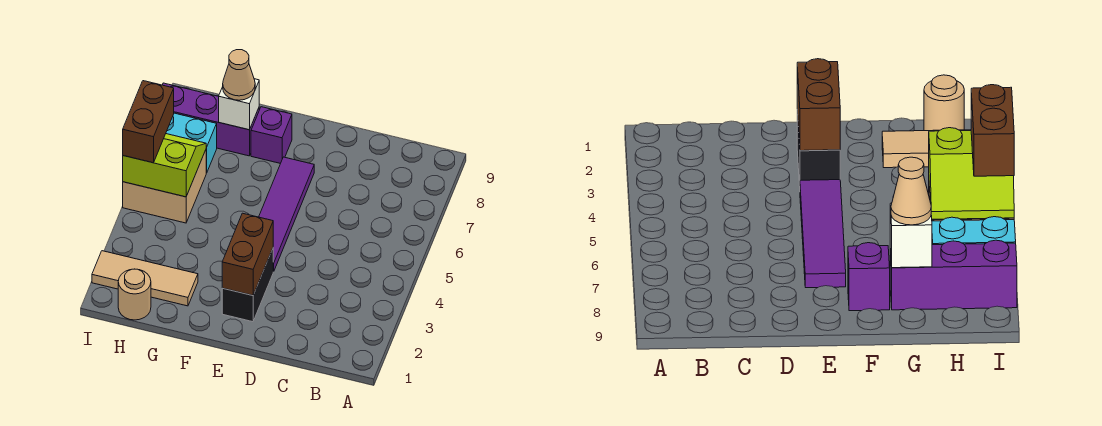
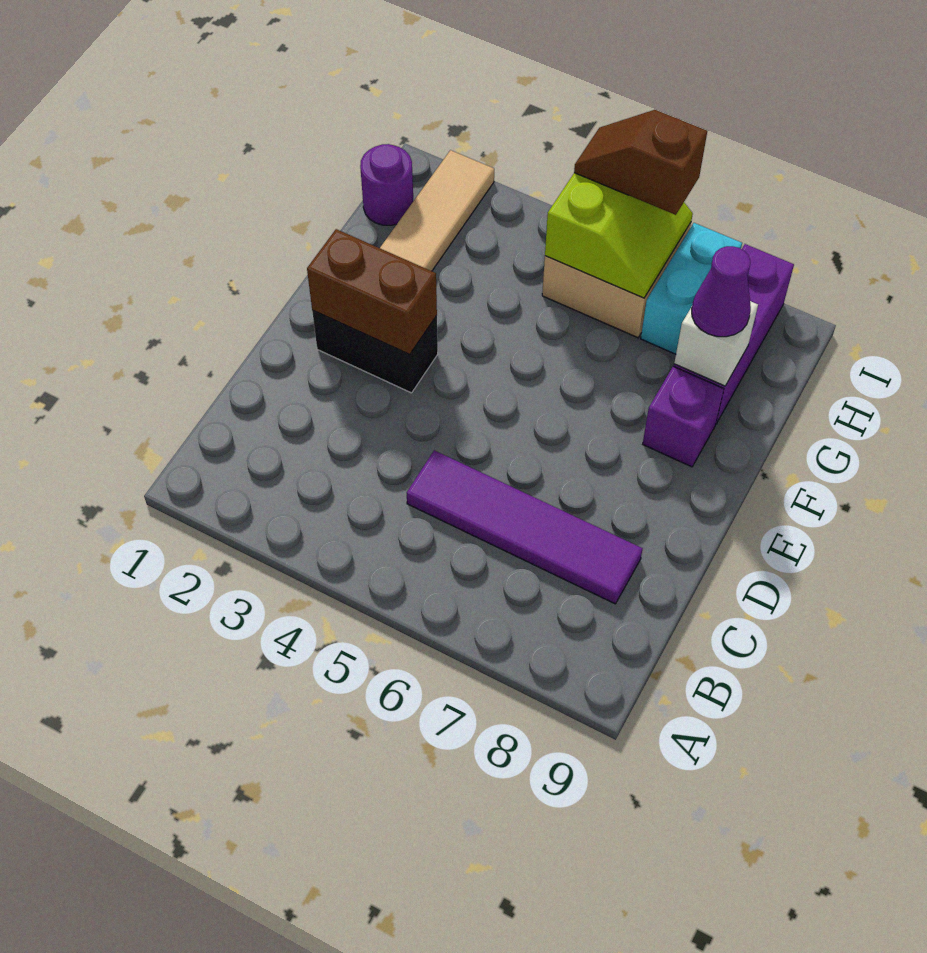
purple tile E4:E7 level 1 -> purple tile C5:C8 level 1
tan cone G8 level 3 -> purple cone G8 level 3
tan round brick H1 level 1 -> purple round brick H1 level 1
brown brick I5:I6 level 3 -> brown slope I5:I6 level 3 top 6

